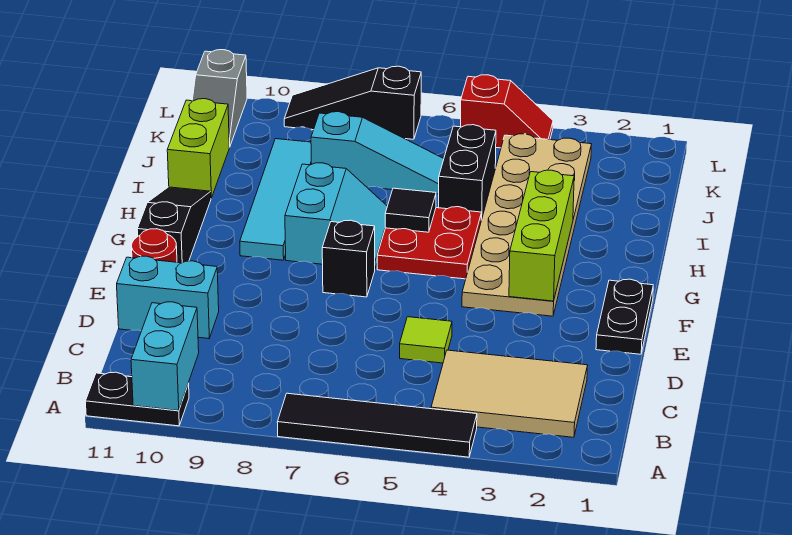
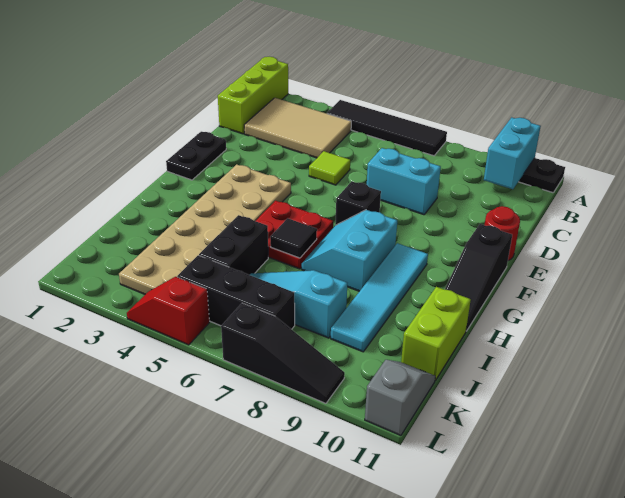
cyan brick D10:D11 level 1 -> cyan brick D7:D8 level 1
lime brick F3:H3 level 2 -> lime brick A1:C1 level 1
none -> black brick K5:K7 level 1

